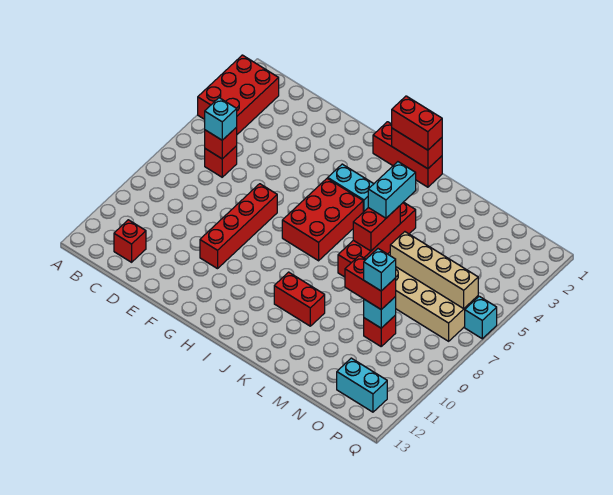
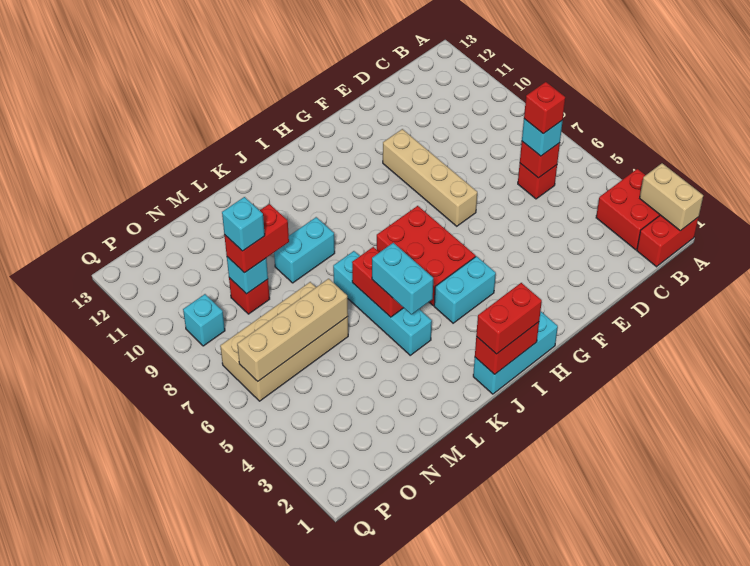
none -> tan brick A1:A2 level 2
red brick A2:B4 level 1 -> red brick A2:B3 level 1
red brick C12 level 1 -> red brick C6 level 4
red brick F7:F10 level 1 -> tan brick F7:F10 level 1
red brick H1:J1 level 1 -> cyan brick H1:J1 level 1
red brick J10:K10 level 1 -> red brick A1:B1 level 1
red brick K4:K7 level 1 -> cyan brick K4:K7 level 1
cyan brick O12:P12 level 1 -> cyan brick K9:L9 level 1
cyan brick Q6 level 1 -> cyan brick P9 level 1

